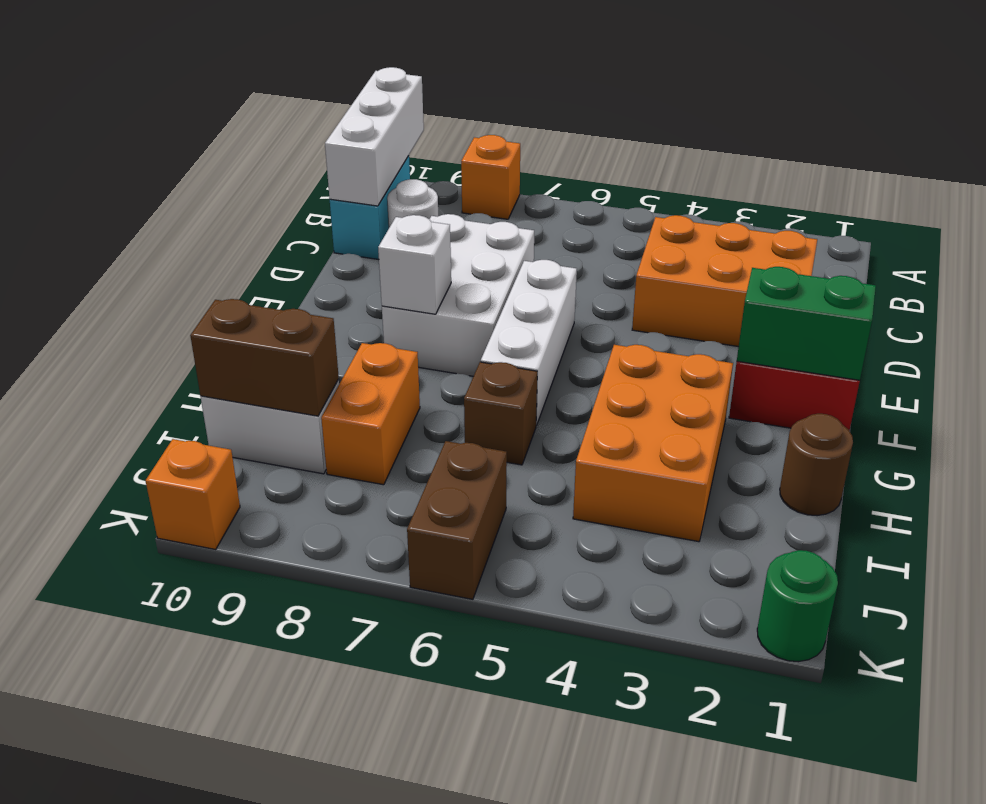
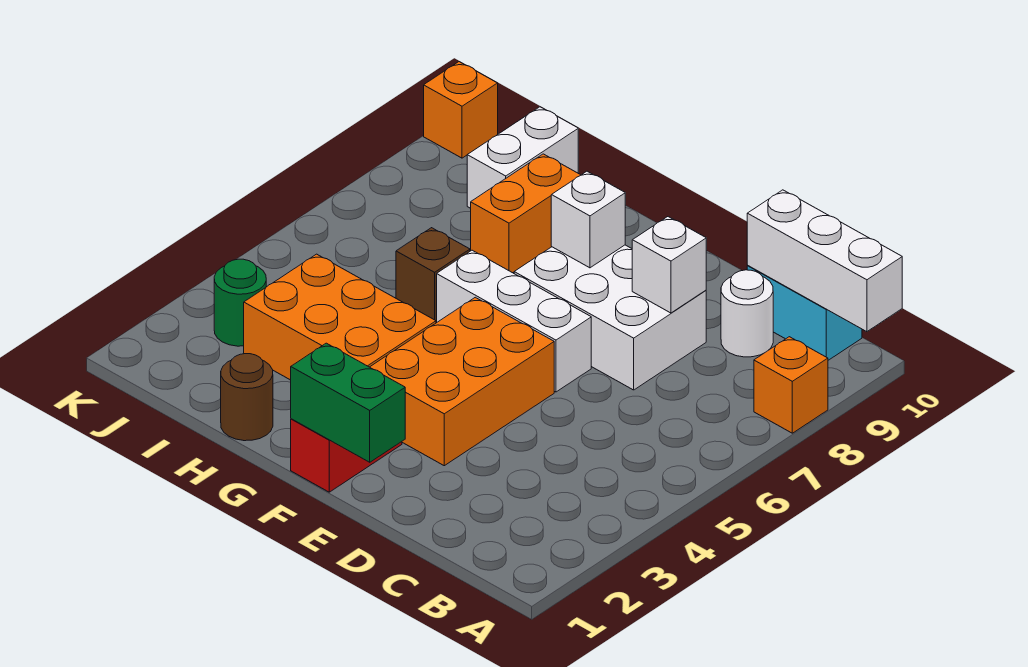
orange brick C2:D4 level 1 -> orange brick E3:F5 level 1
none -> white brick D8 level 2
green brick F1:F2 level 2 -> green brick E1:F1 level 2
orange brick H8:I8 level 1 -> orange brick H8:H9 level 1
brown brick I9:I10 level 2 -> none
brown brick J6:K6 level 1 -> none
green round brick K1 level 1 -> green round brick J3 level 1

